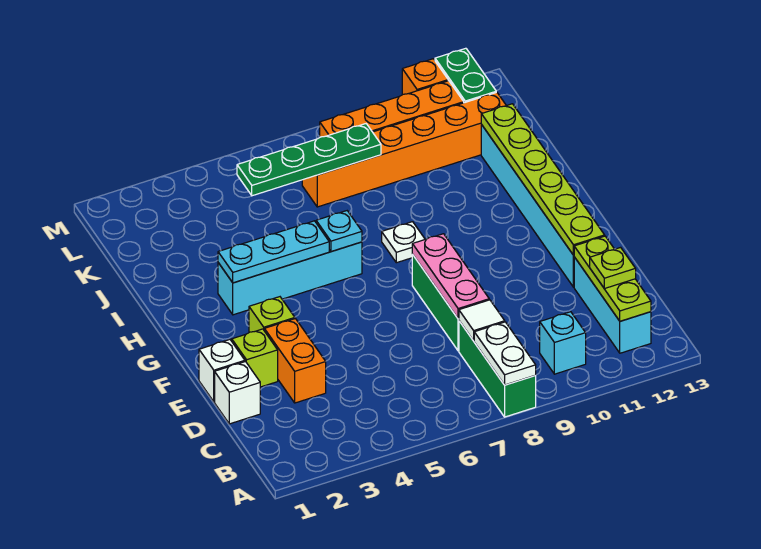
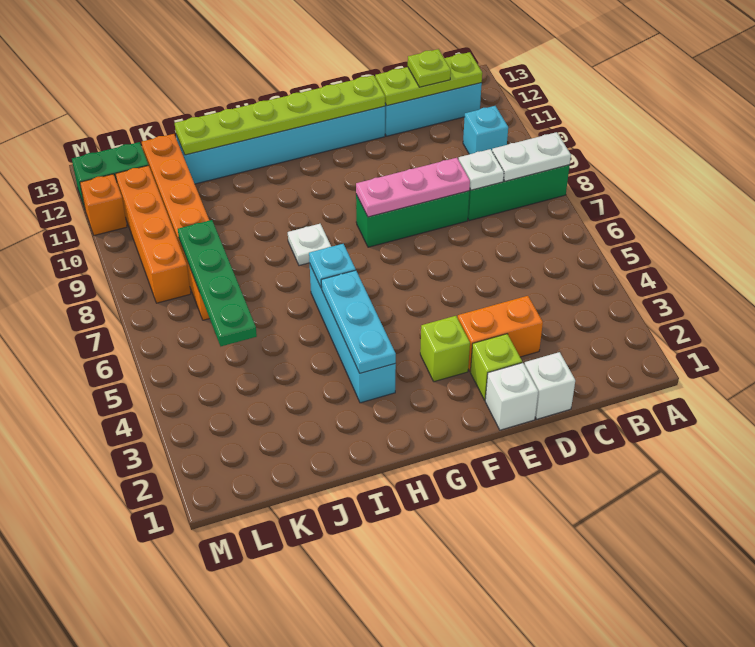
white tile C8 level 2 -> white plate C8 level 2

